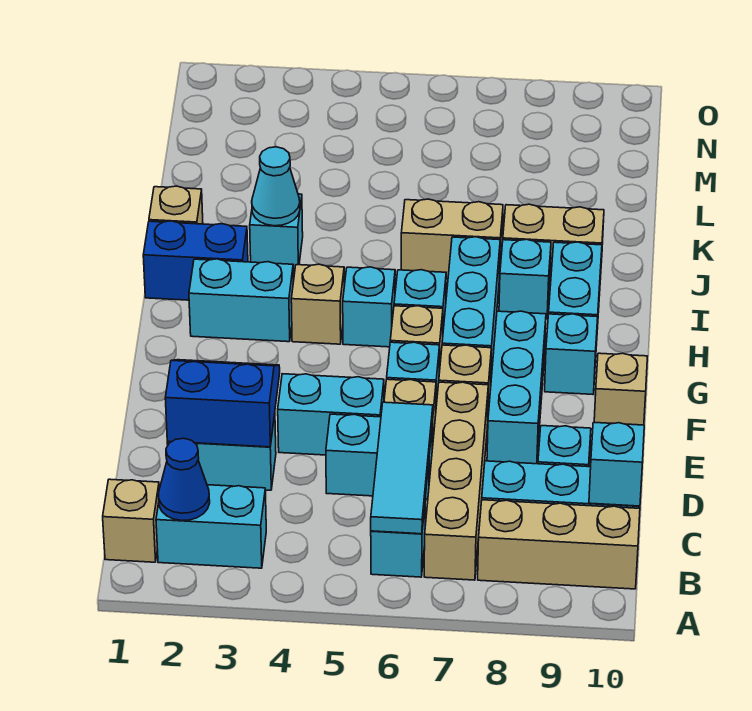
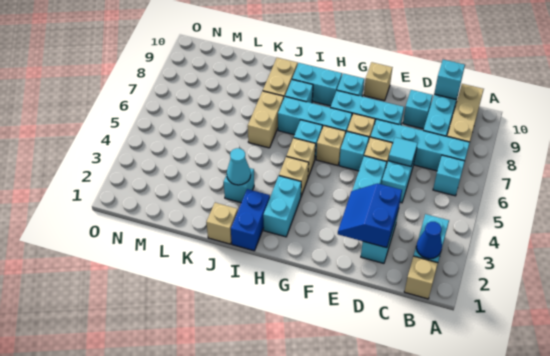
cyan tile B6:D6 level 2 -> cyan tile D6 level 2
tan brick B7:E7 level 1 -> cyan brick B7:E7 level 1
cyan brick H5 level 1 -> tan brick H5 level 1

